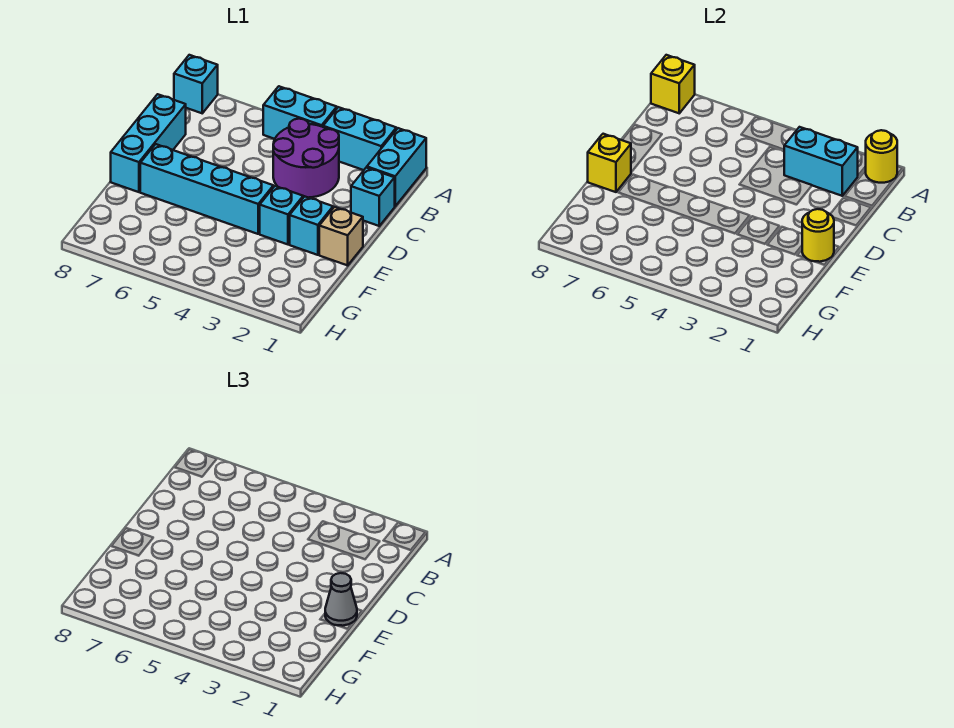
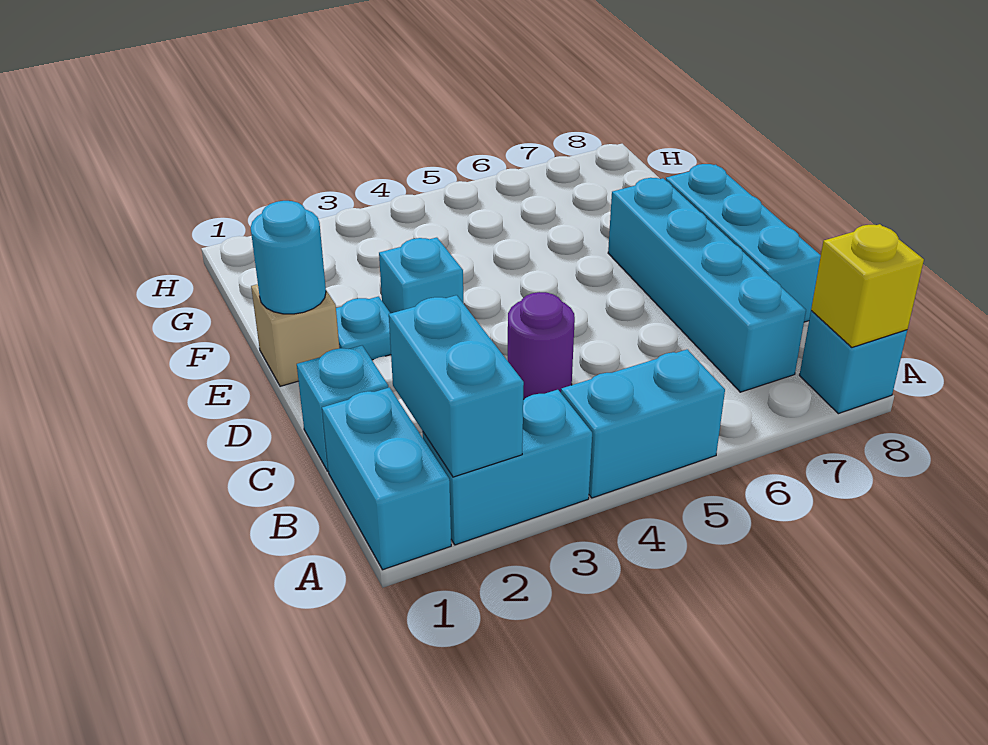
yellow round brick A1 level 2 -> none
cyan brick B2:B3 level 2 -> cyan brick A2:B2 level 2
purple round brick B3:C4 level 1 -> purple round brick C4 level 1
yellow round brick E1 level 2 -> cyan round brick E1 level 2
grey cone E1 level 3 -> none
cyan brick E2 level 1 -> cyan plate E2 level 1
cyan brick E4:E7 level 1 -> cyan brick B7:E7 level 1
yellow brick E8 level 2 -> none

